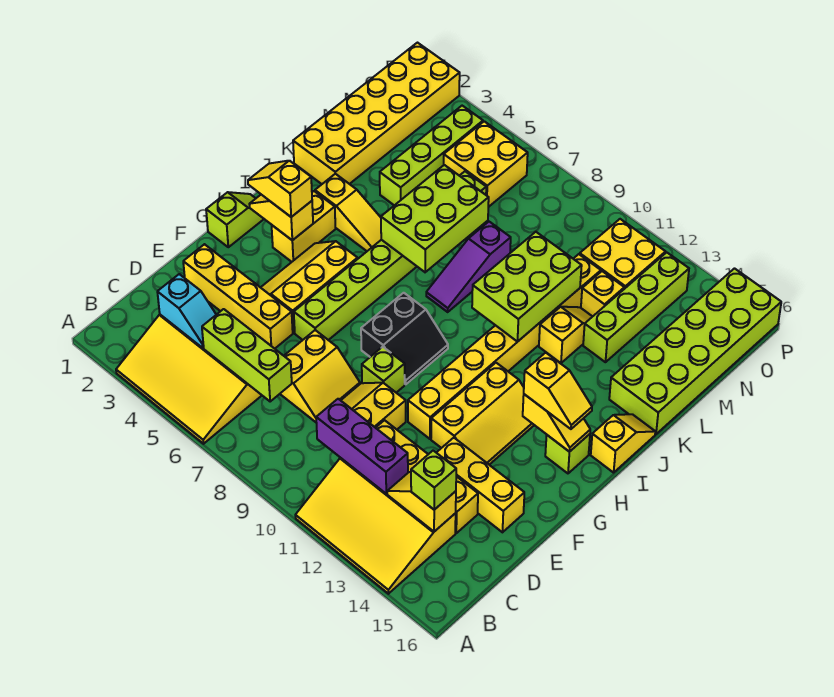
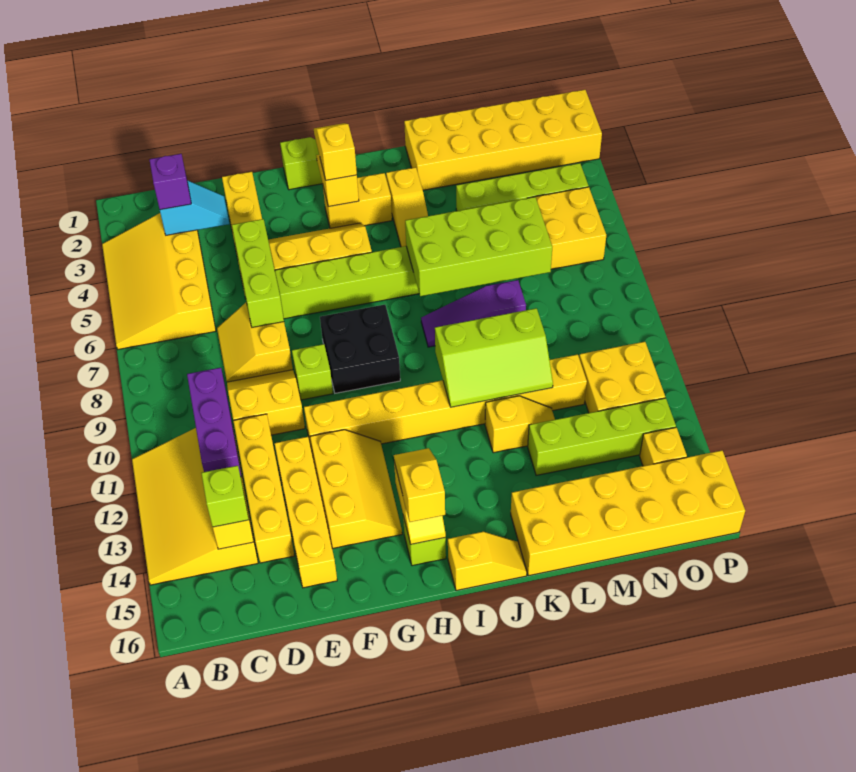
cyan slope C3:C4 level 2 top 3 -> cyan slope C3:D3 level 2 top C
none -> purple brick C3 level 3
lime brick C5:C7 level 2 -> lime brick E5:E7 level 2
yellow slope D7:E8 level 1 top 7 -> yellow slope D7:E8 level 1 top E
yellow brick E13:E15 level 1 -> yellow brick E12:E15 level 1
yellow slope F12:H13 level 1 top 12 -> yellow slope F12:G14 level 1 top F
black slope G8:H9 level 1 top 8 -> black brick G8:H9 level 1
yellow slope H14:H15 level 3 top 14 -> yellow slope H14:H15 level 3 top 15
lime brick J6:L7 level 2 -> lime brick J6:M7 level 2
lime brick J10:L11 level 2 -> lime slope J10:L11 level 2 top 10
lime brick K15:P16 level 1 -> yellow brick K15:P16 level 1
yellow brick M12 level 1 -> yellow brick O14 level 1

